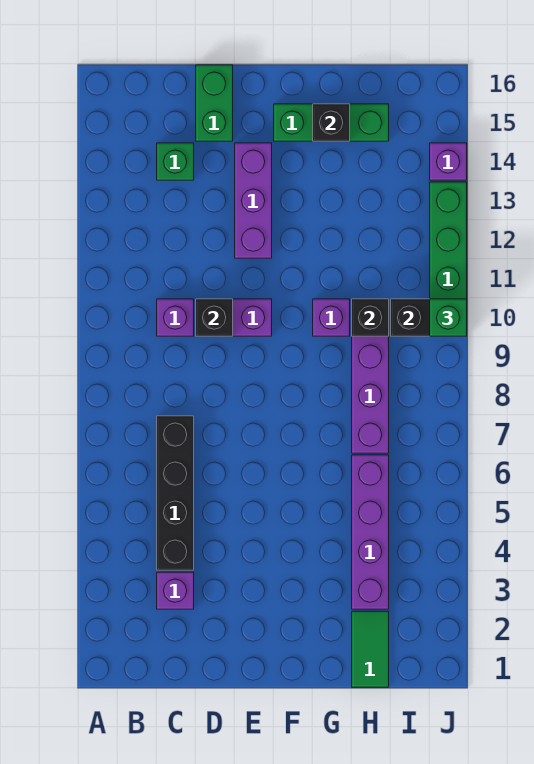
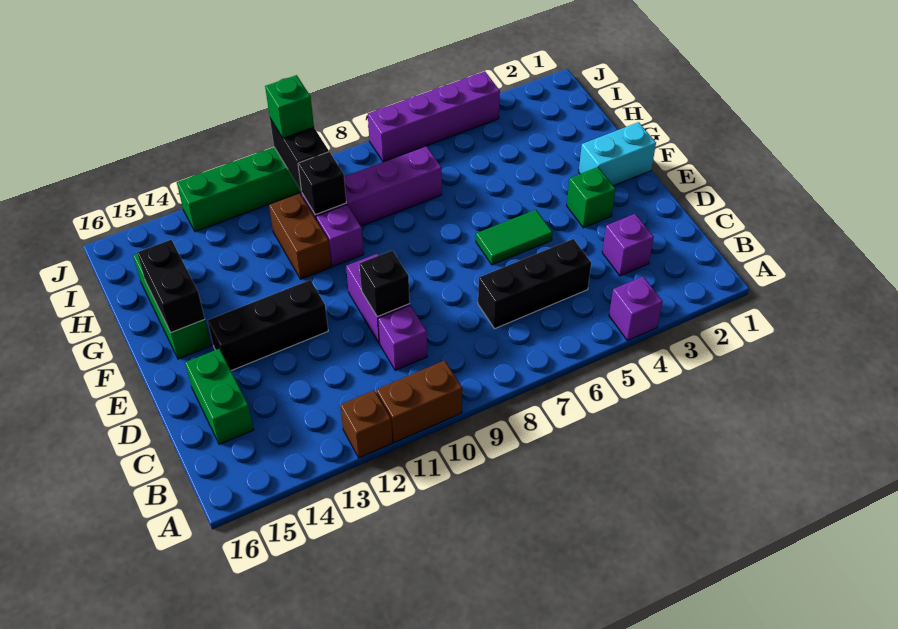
none -> brown brick A10:A11 level 1
none -> brown brick A12 level 1
black brick C4:C7 level 1 -> black brick C5:C7 level 1
green brick C14 level 1 -> green brick E3 level 1
green brick D15:D16 level 1 -> green brick C15:D15 level 1
purple brick E12:E14 level 1 -> black brick E12:E14 level 1
none -> cyan brick F1:F2 level 1
none -> brown brick G11:H11 level 1
black brick G15 level 2 -> black brick F15:G15 level 2
green tile H1:H2 level 1 -> green tile E5:E6 level 1
purple brick H3:H6 level 1 -> purple brick J4:J7 level 1
purple brick J14 level 1 -> purple brick A4 level 1

